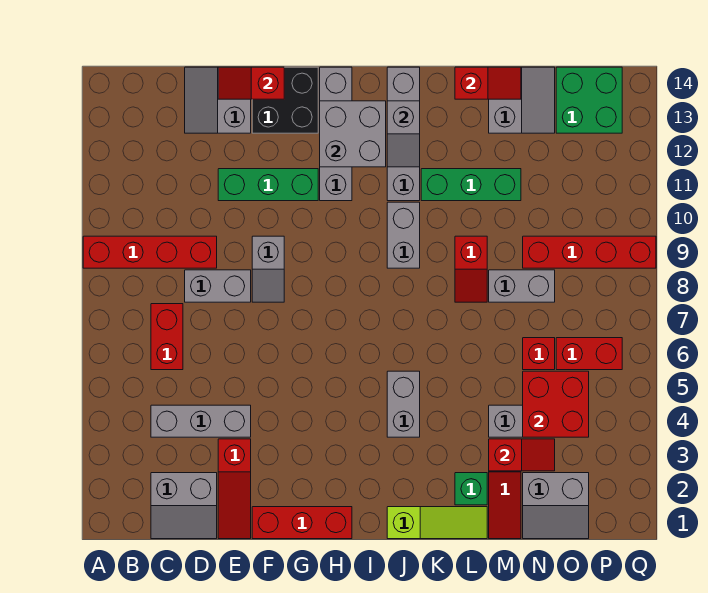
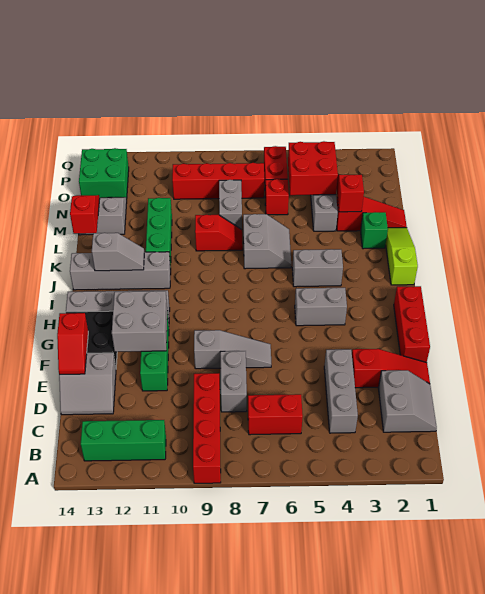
none -> green brick B11:B13 level 1
grey slope F8:F9 level 1 top 9 -> grey slope F7:F9 level 1 top 9
grey brick H12:I13 level 2 -> grey brick F11:G12 level 2
grey brick J9:J10 level 1 -> grey brick H4:H5 level 1
grey slope N1:O2 level 1 top 2 -> grey slope K6:L7 level 1 top 7
red brick N9:Q9 level 1 -> red brick O7:O10 level 1

